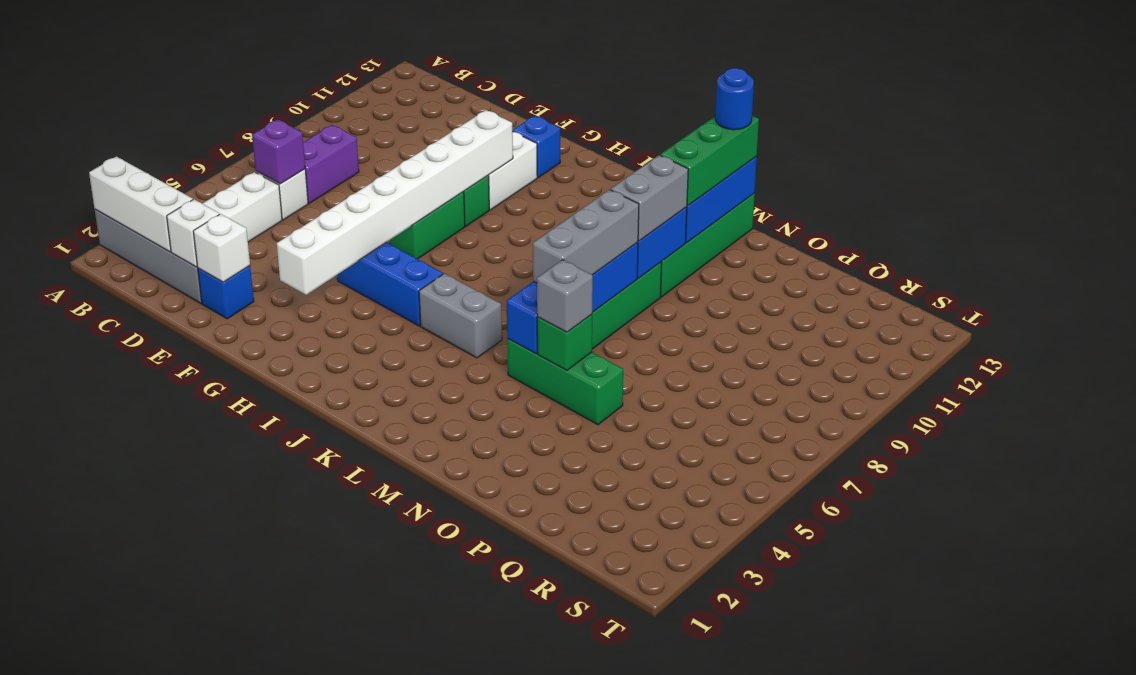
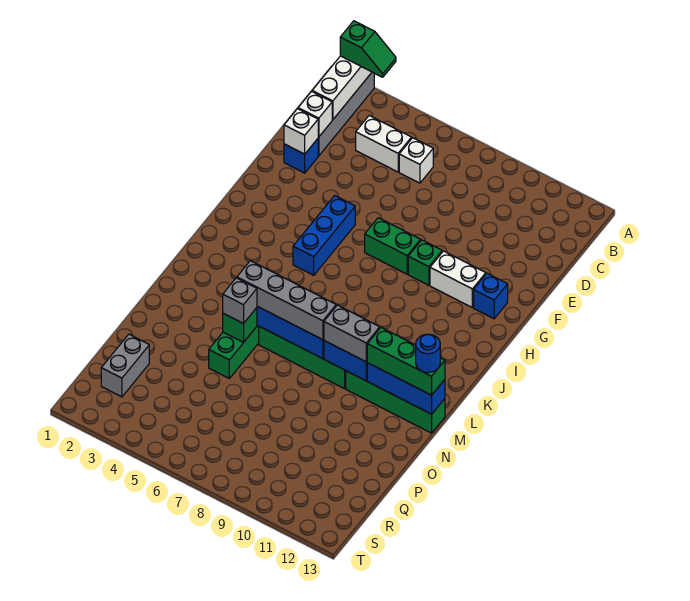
none -> green slope A2:A3 level 3 top 2
purple brick C6 level 2 -> none
purple brick C7:C8 level 1 -> none
white brick G3:G10 level 2 -> none
grey brick J5:K5 level 1 -> grey brick Q2:R2 level 1
grey brick M6:M8 level 3 -> grey brick M5:M8 level 3

